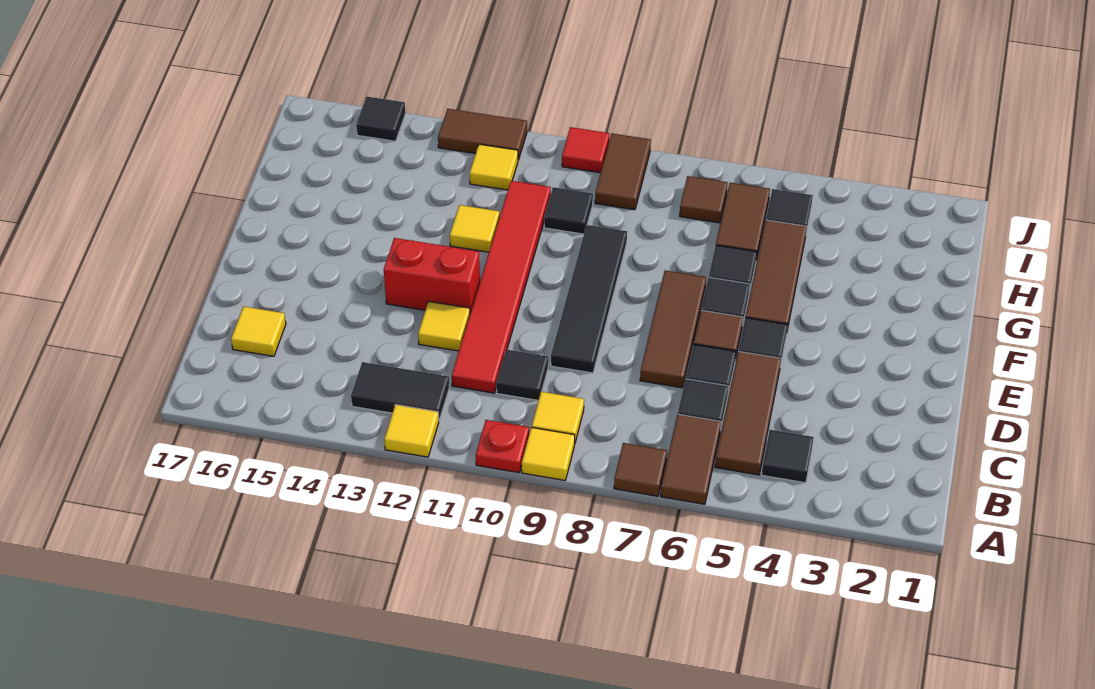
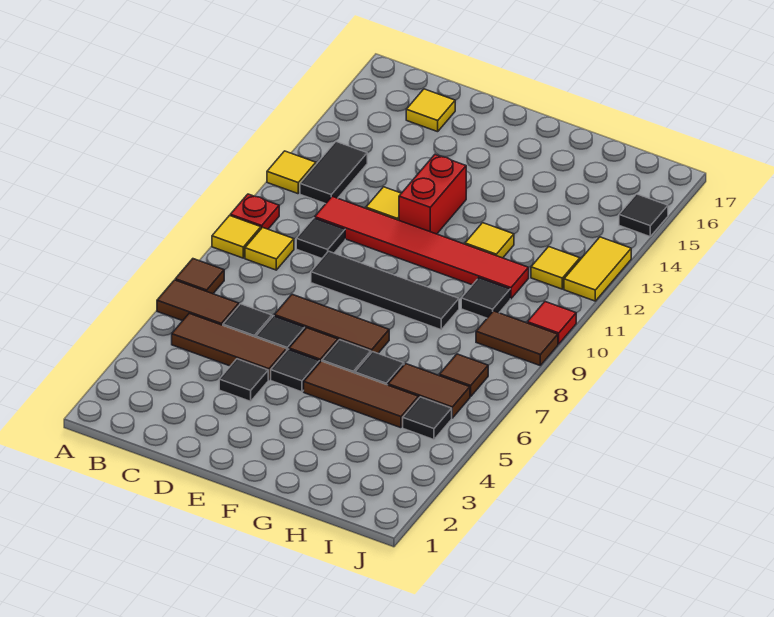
black tile B4 level 1 -> black tile D4 level 1
brown tile J12:J13 level 1 -> yellow tile J12:J13 level 1

